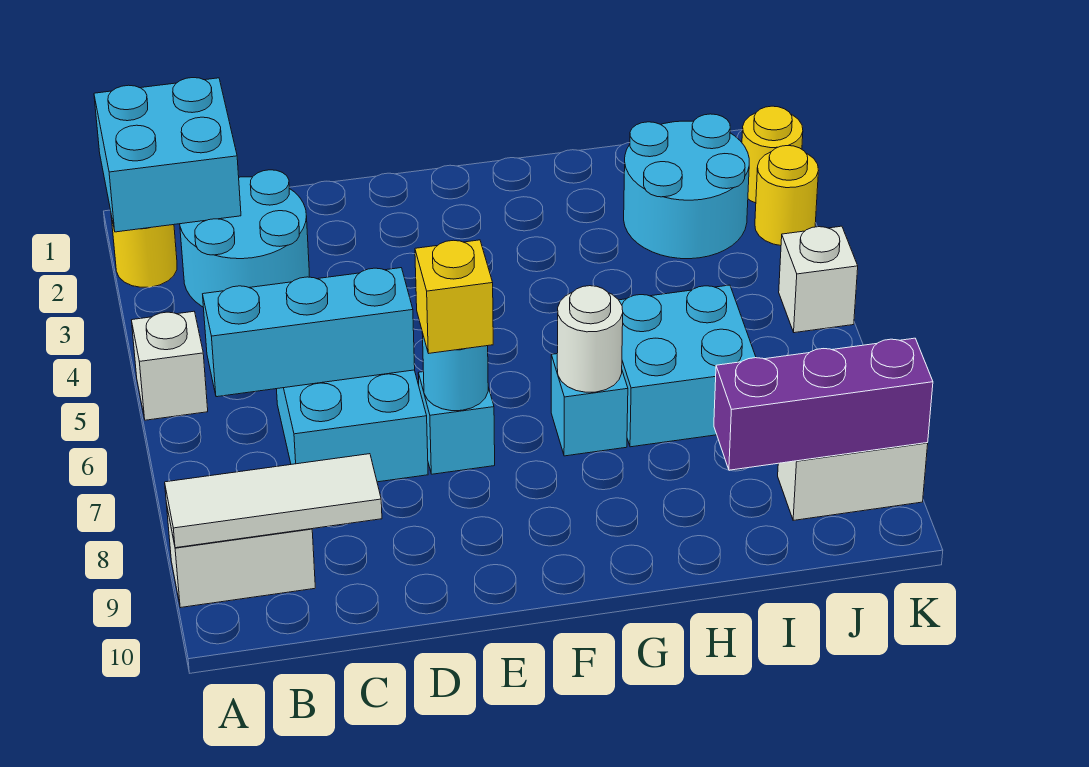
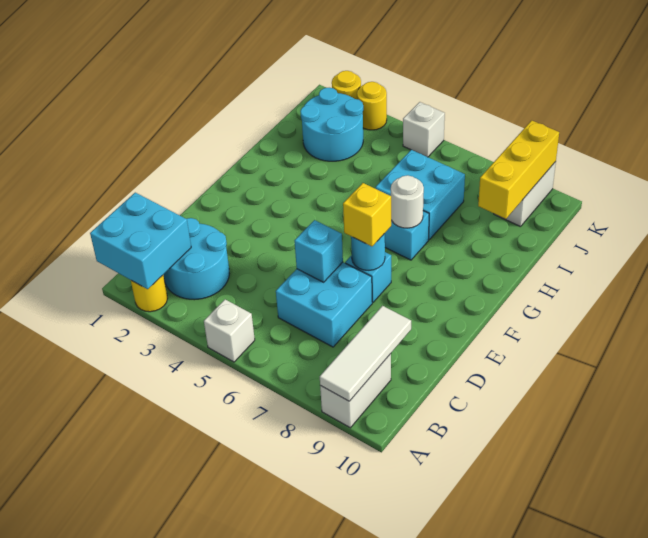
cyan brick B6:D6 level 2 -> cyan brick D6 level 2
purple brick I9:K9 level 2 -> yellow brick I9:K9 level 2

